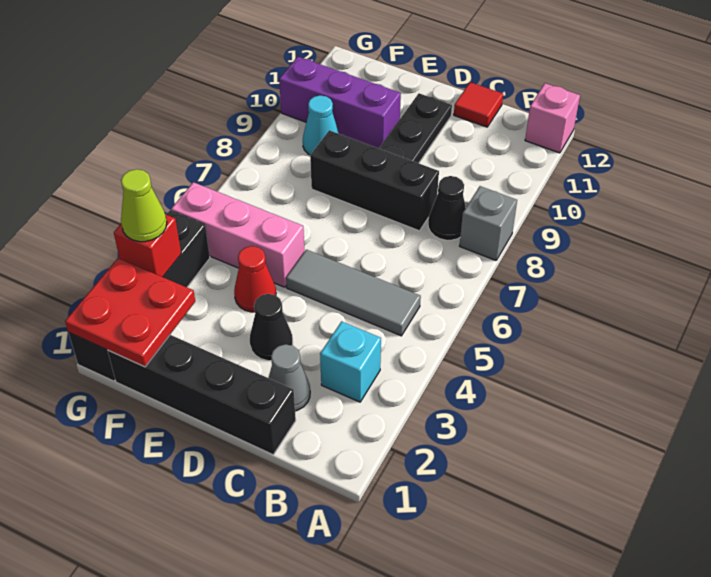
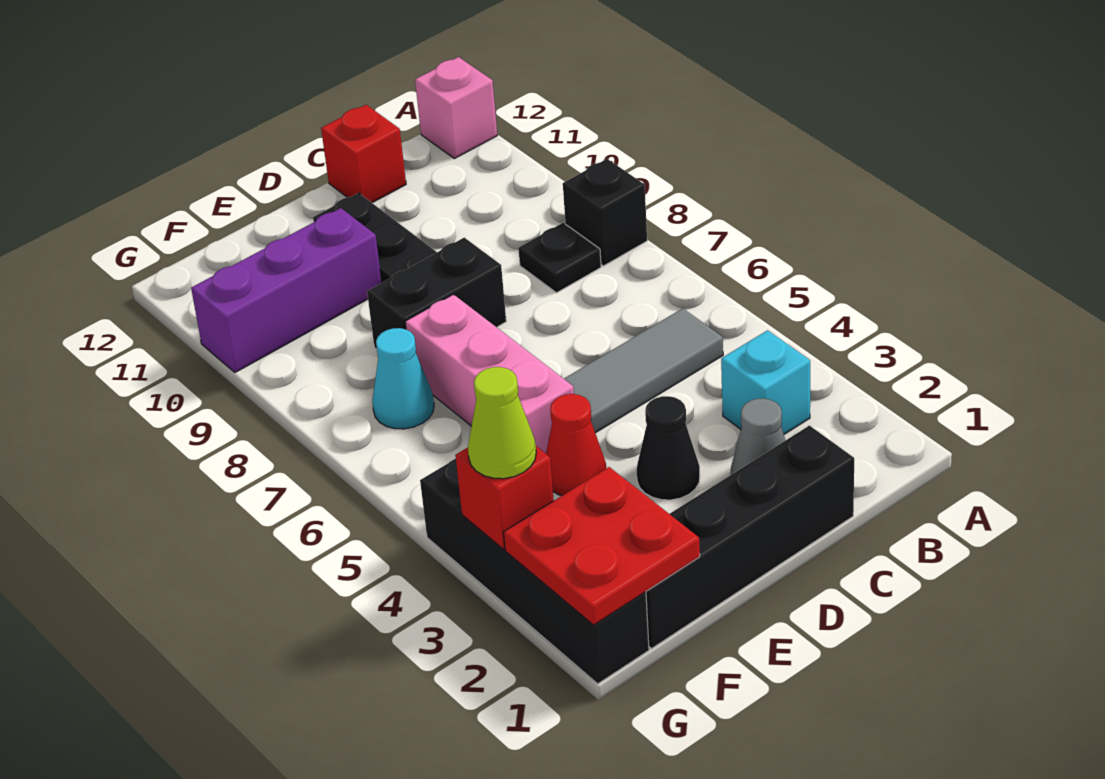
grey brick A8 level 1 -> black brick A8 level 1
black cone B8 level 1 -> black plate B8 level 1
black brick C8:E8 level 1 -> black brick D8:E8 level 1
red tile C12 level 1 -> red brick C12 level 1
pink brick E5:G5 level 1 -> pink brick E5:E7 level 1
cyan cone F9 level 1 -> cyan cone F7 level 1

